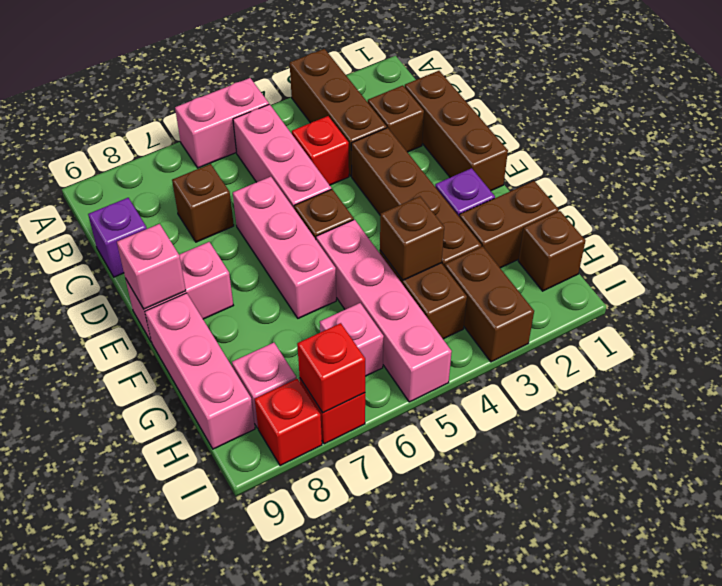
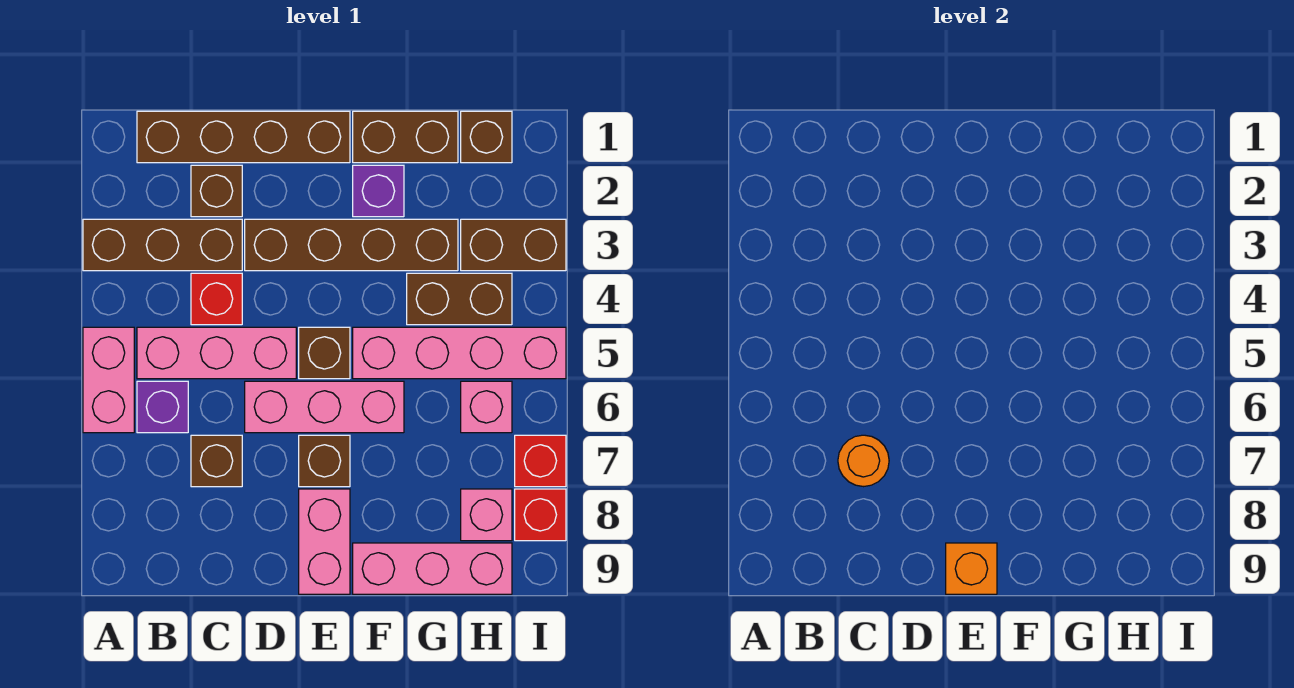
brown brick C1:E1 level 1 -> brown brick B1:E1 level 1
none -> orange round brick C7 level 2
purple brick C9 level 1 -> purple brick B6 level 1
pink brick E9 level 2 -> orange brick E9 level 2
brown brick G1:G2 level 1 -> brown brick F1:G1 level 1
brown brick G4 level 2 -> brown brick E7 level 1
red brick I7 level 2 -> none

